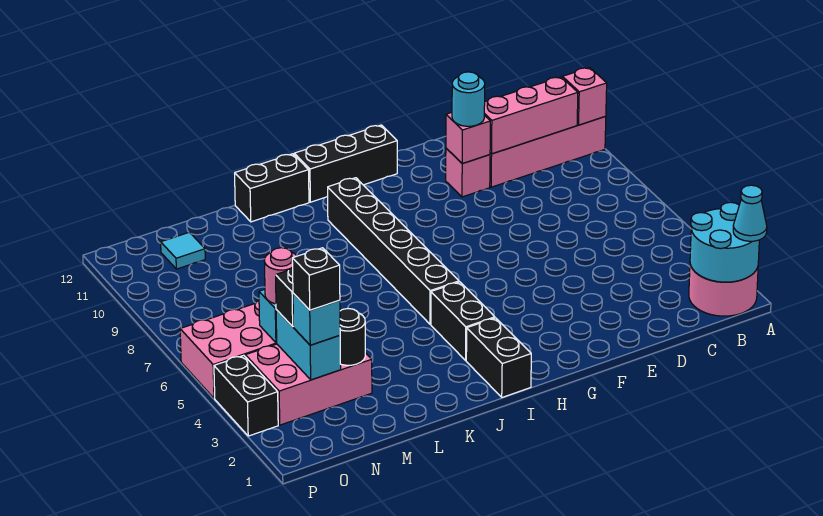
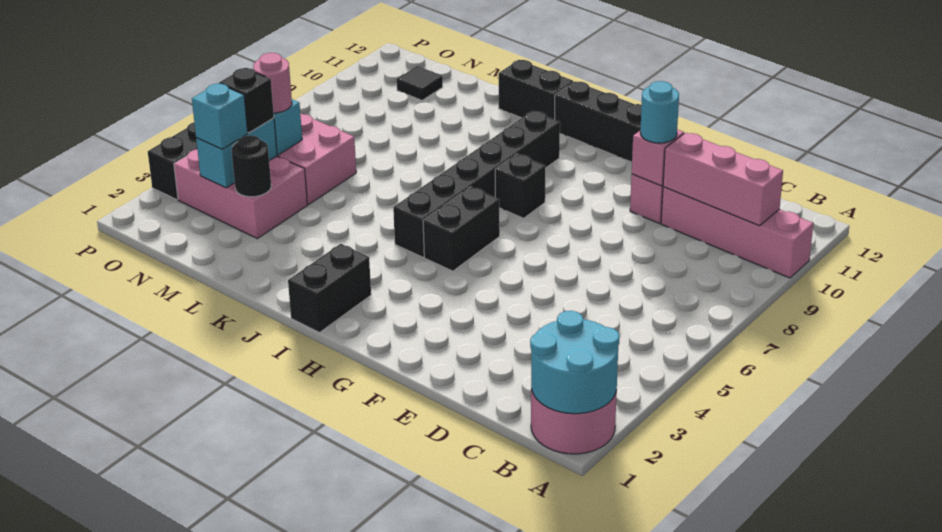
cyan cone A1 level 3 -> none
pink brick A10 level 2 -> none
black brick I3:I4 level 1 -> black brick H5:H6 level 1
black brick N3 level 4 -> black brick H8 level 1
cyan tile N11 level 1 -> black tile N11 level 1

